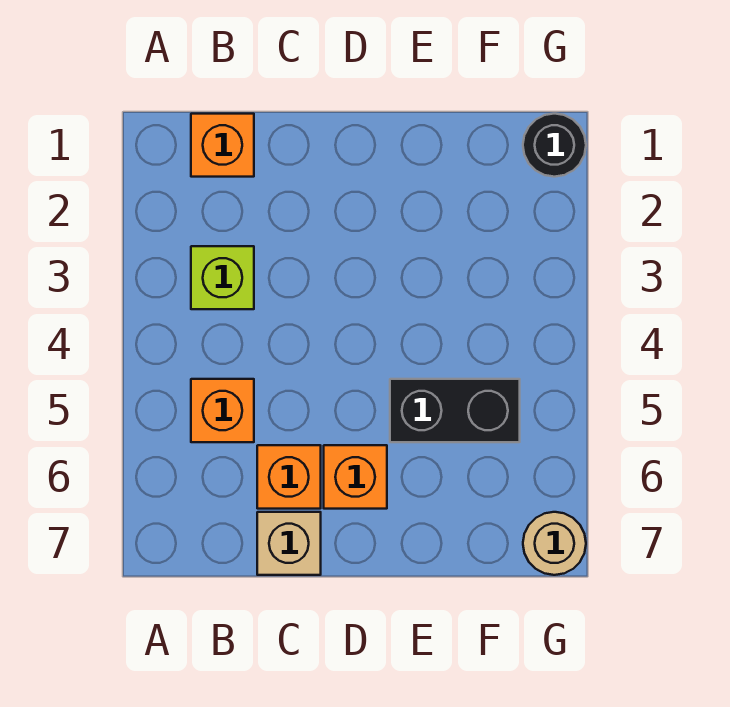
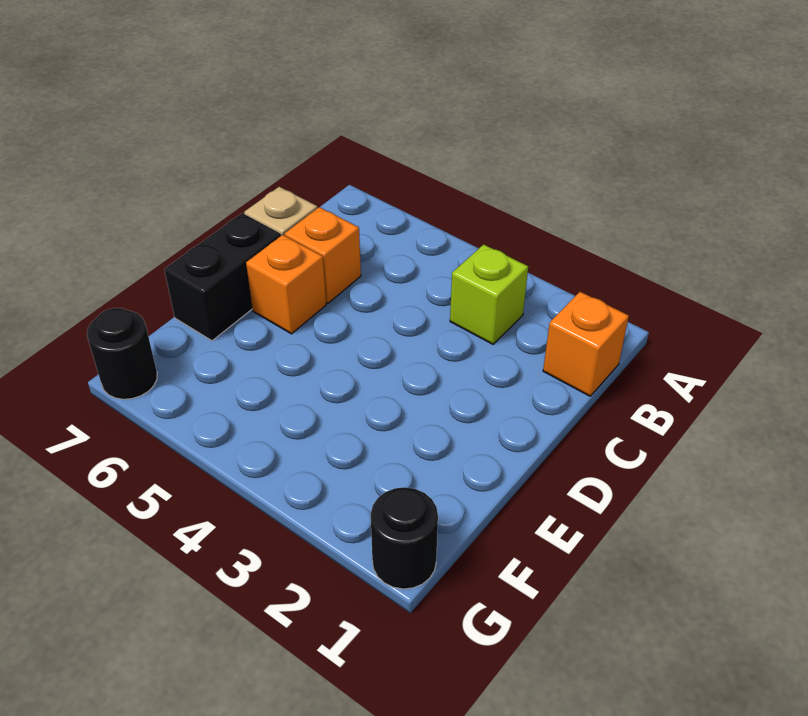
orange brick B5 level 1 -> none
black brick E5:F5 level 1 -> black brick D7:E7 level 1
tan round brick G7 level 1 -> black round brick G7 level 1

